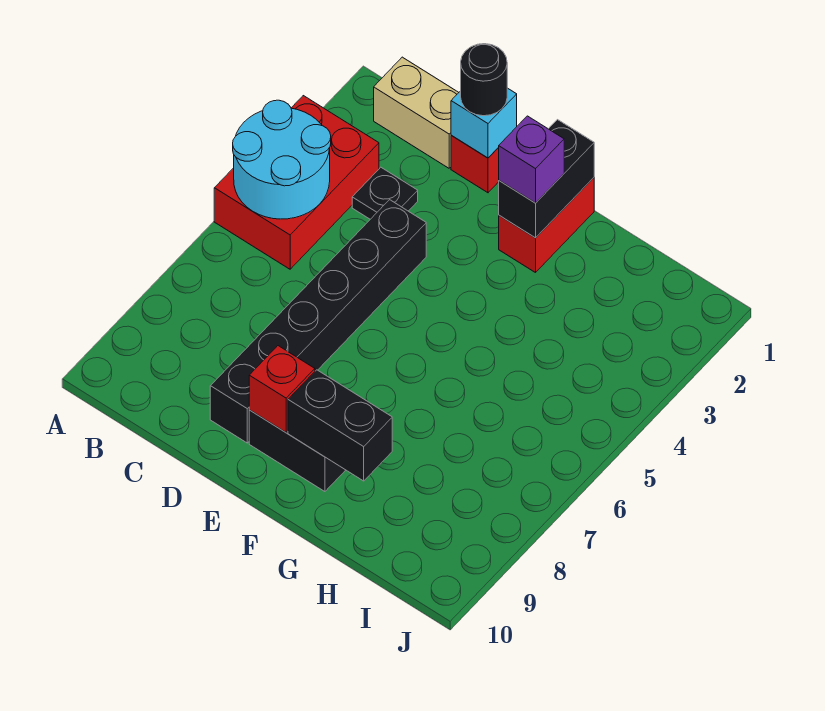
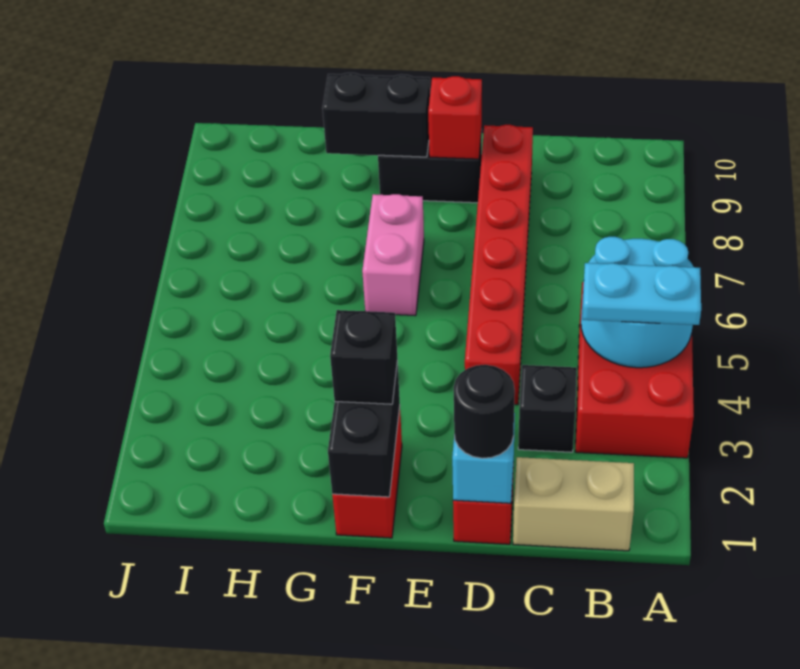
none -> cyan plate A4:B4 level 3
black plate C3 level 1 -> black brick C3 level 1
black brick D4:D9 level 1 -> red brick D4:D9 level 1
purple brick F2 level 3 -> black brick F2 level 3
none -> pink brick F6:F7 level 1

